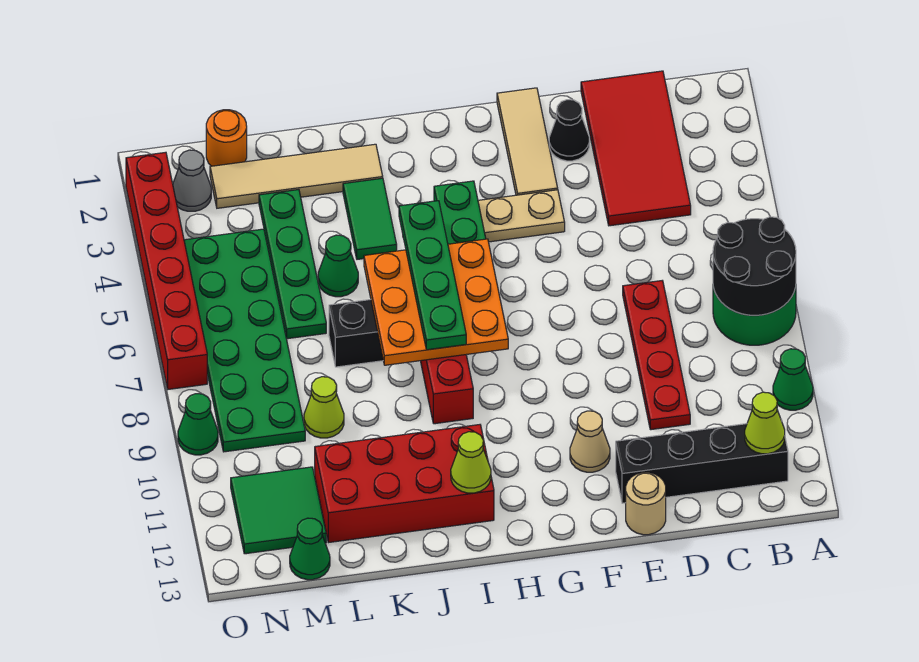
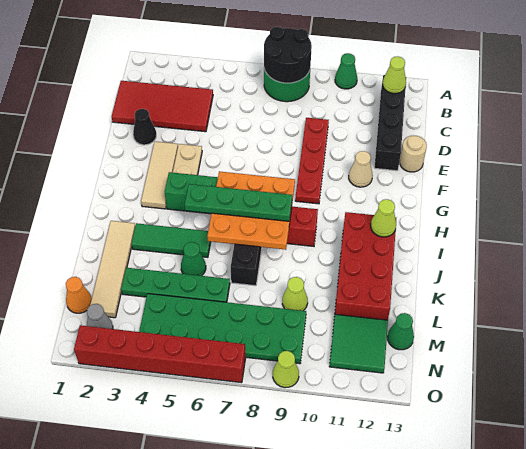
red plate D7:D10 level 1 -> red plate D9:G9 level 1
tan tile F1:F3 level 1 -> tan tile F3:H3 level 1
green tile J3:J4 level 1 -> green tile J3:J5 level 1
orange round brick M1 level 1 -> orange cone M1 level 1
green cone O9 level 1 -> lime cone O9 level 1

